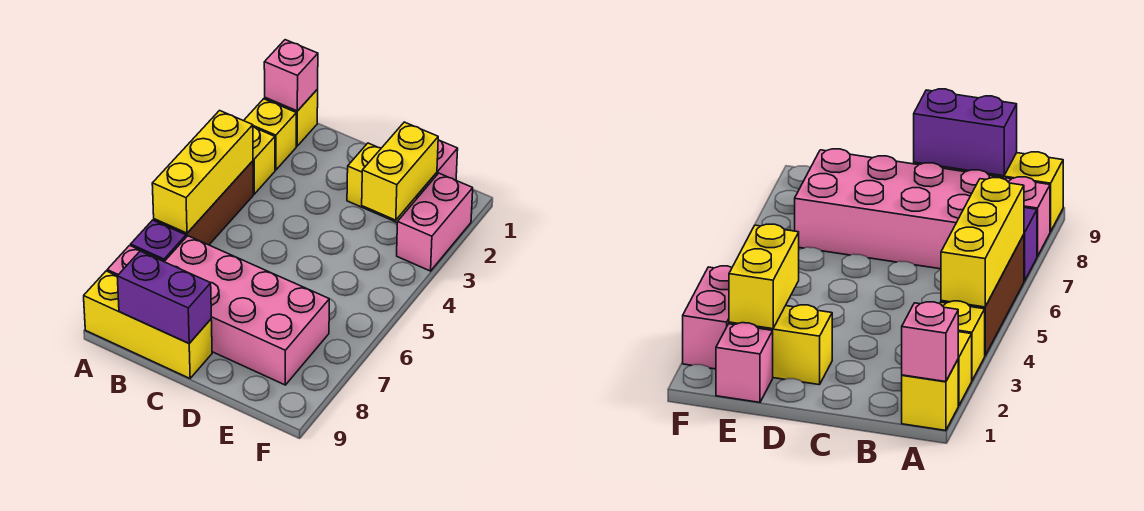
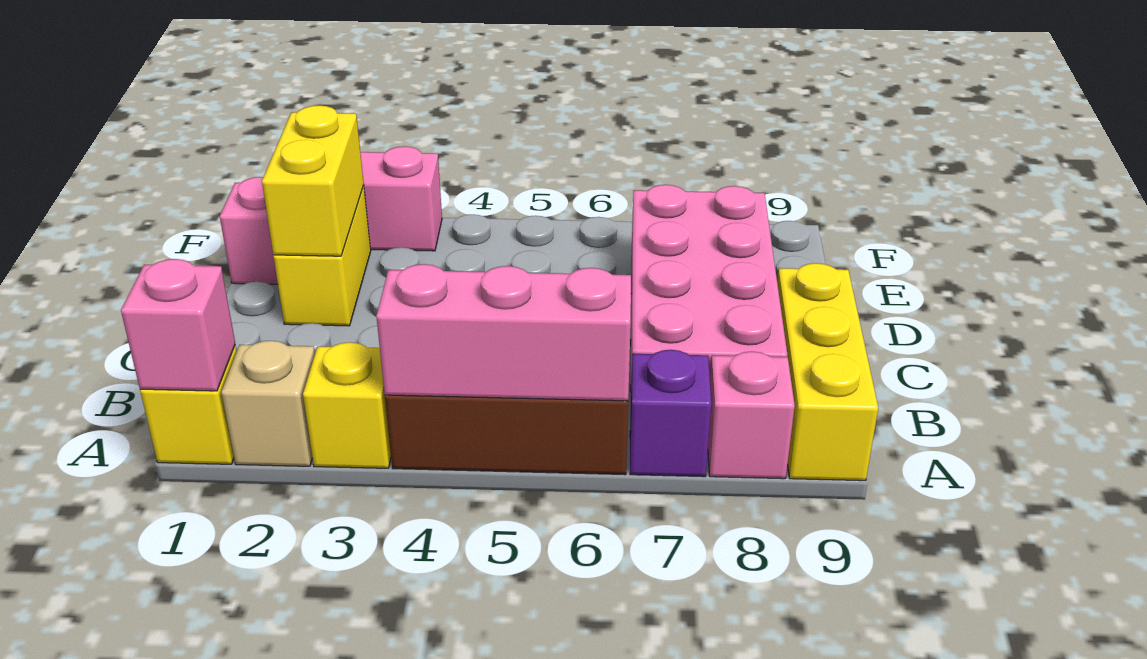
yellow brick A2 level 1 -> tan brick A2 level 1
yellow brick A4:A6 level 2 -> pink brick A4:A6 level 2
purple brick B9:C9 level 2 -> none
yellow brick E2:E3 level 2 -> yellow brick D2:E2 level 2

